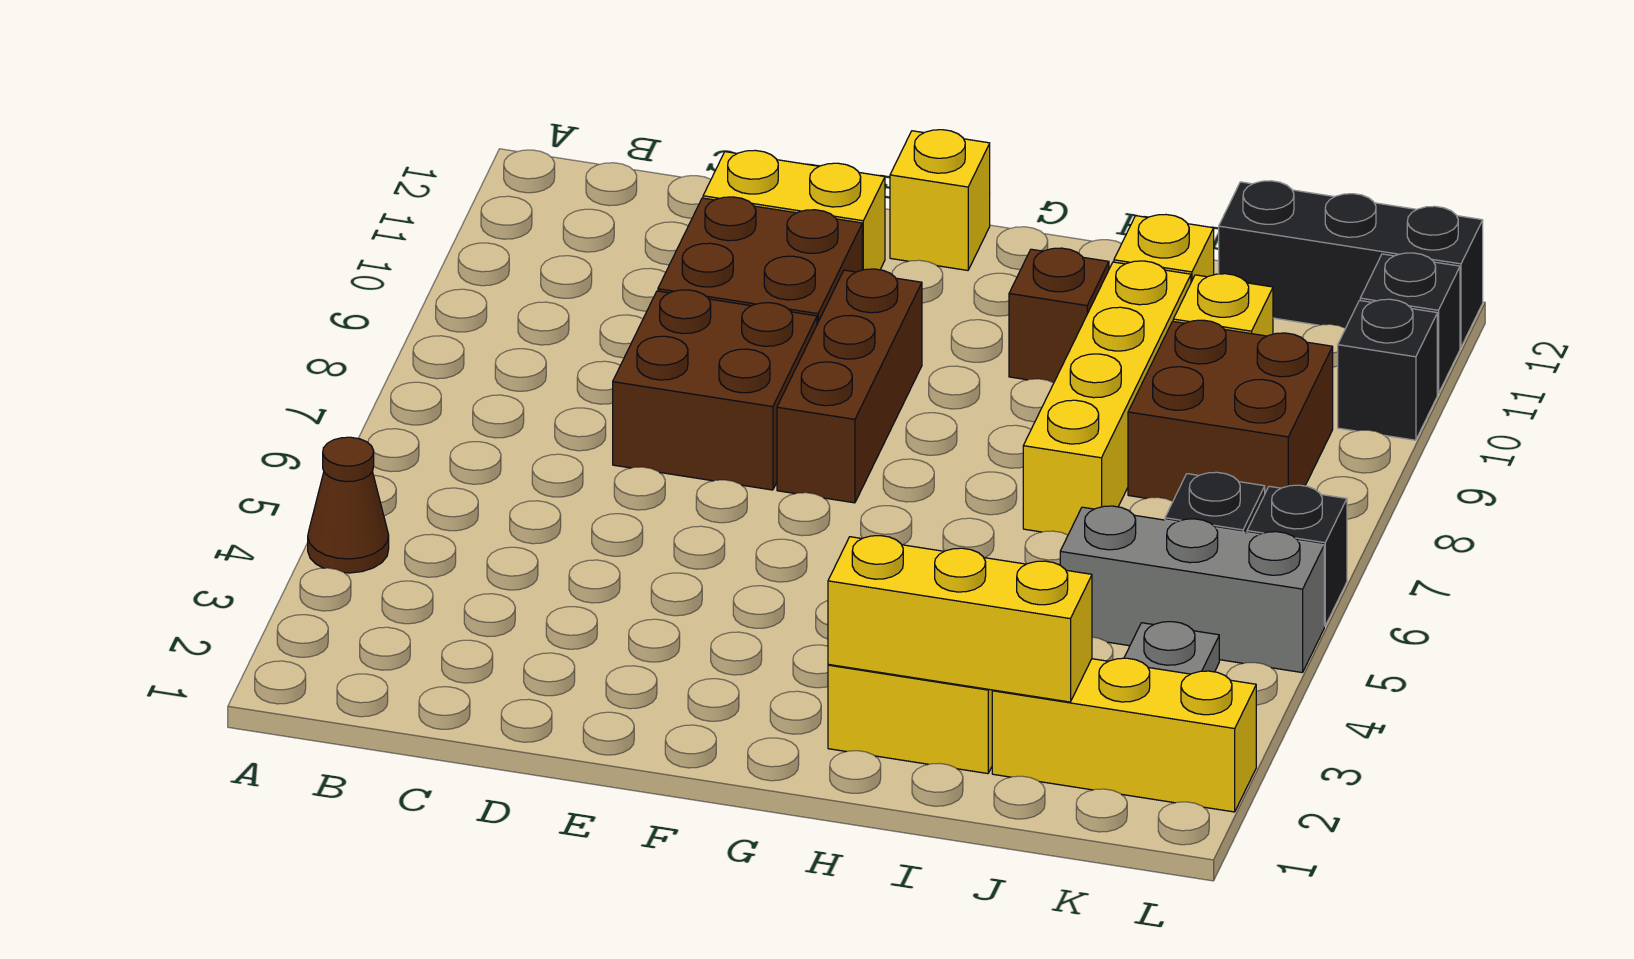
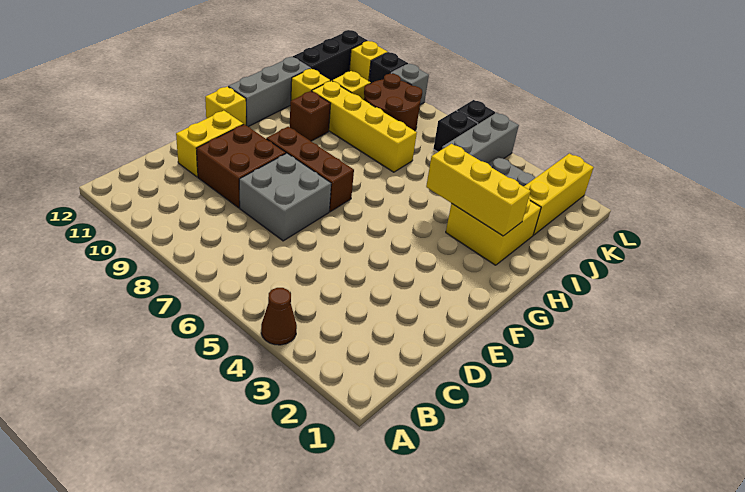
brown brick D7:E8 level 1 -> grey brick D7:E8 level 1
none -> grey brick G12:I12 level 1
yellow brick H2:J2 level 2 -> yellow brick H2:H4 level 2
brown brick J8:K9 level 1 -> brown round brick J8:K9 level 1
none -> grey brick L9 level 1
black brick L11 level 1 -> yellow brick L11 level 1

